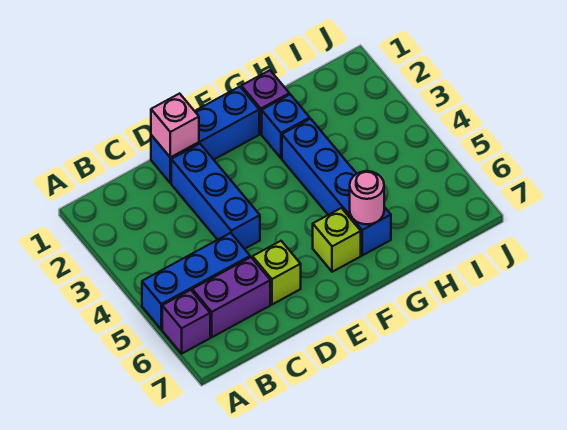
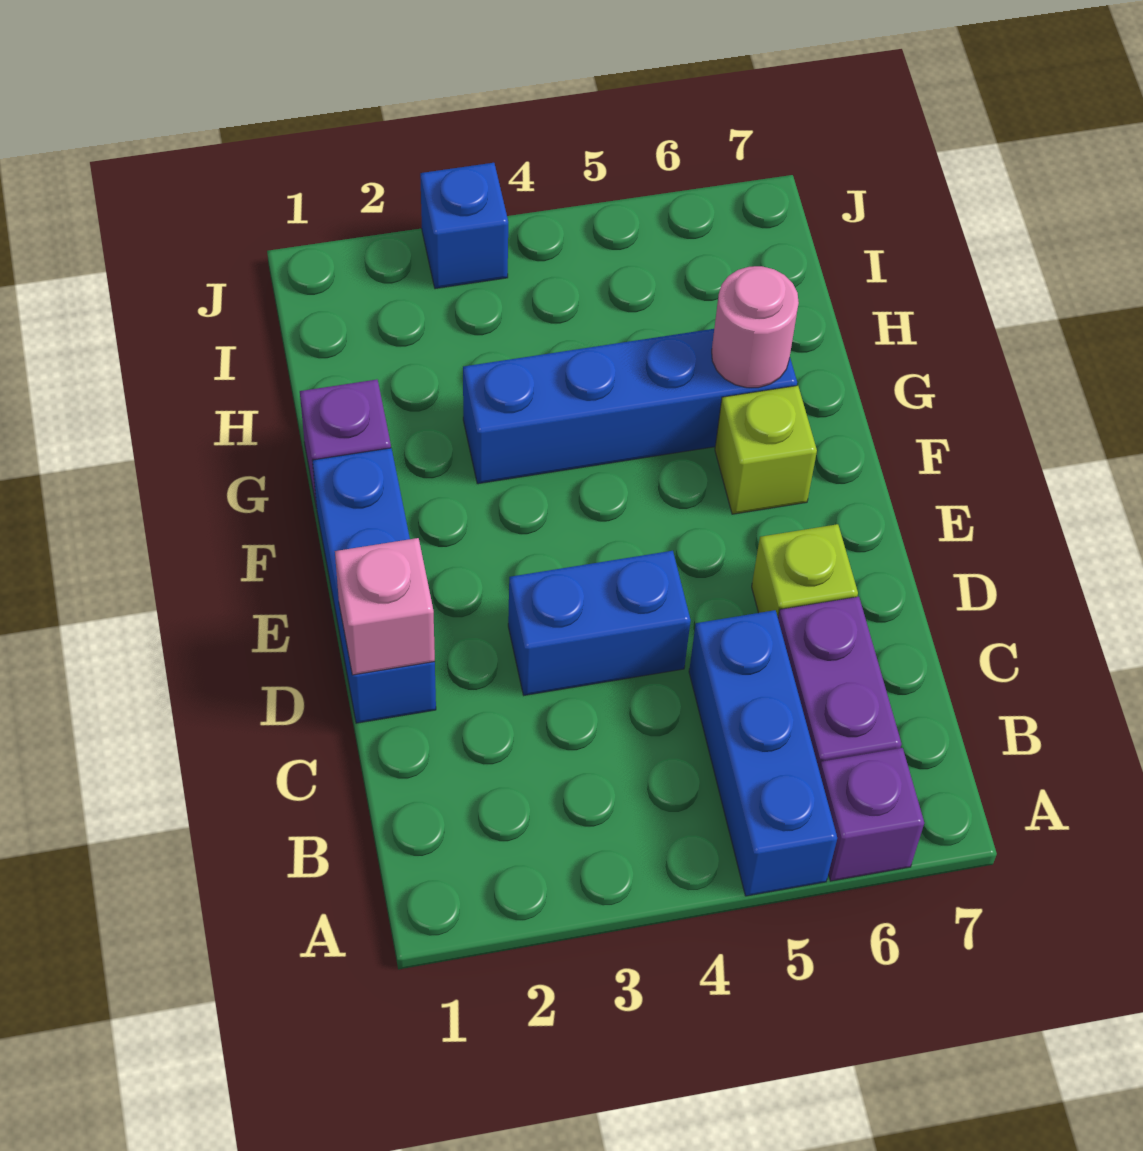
blue brick D2:D4 level 1 -> blue brick D3:D4 level 1
blue brick G2 level 1 -> blue brick J3 level 1

